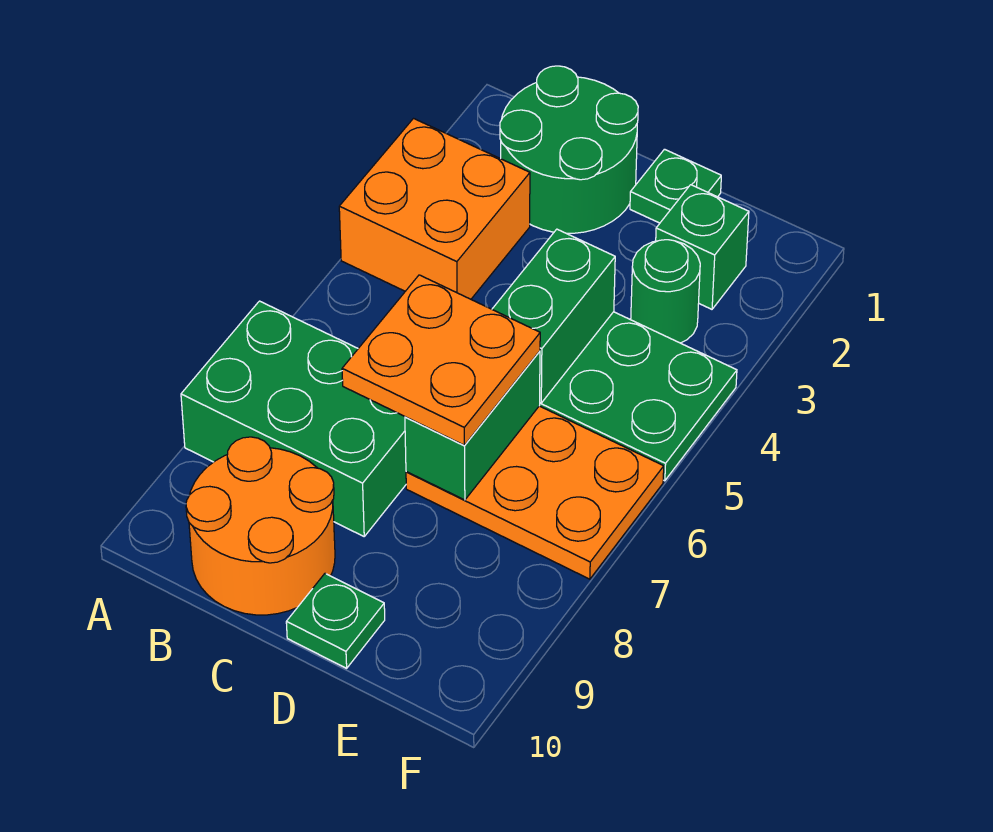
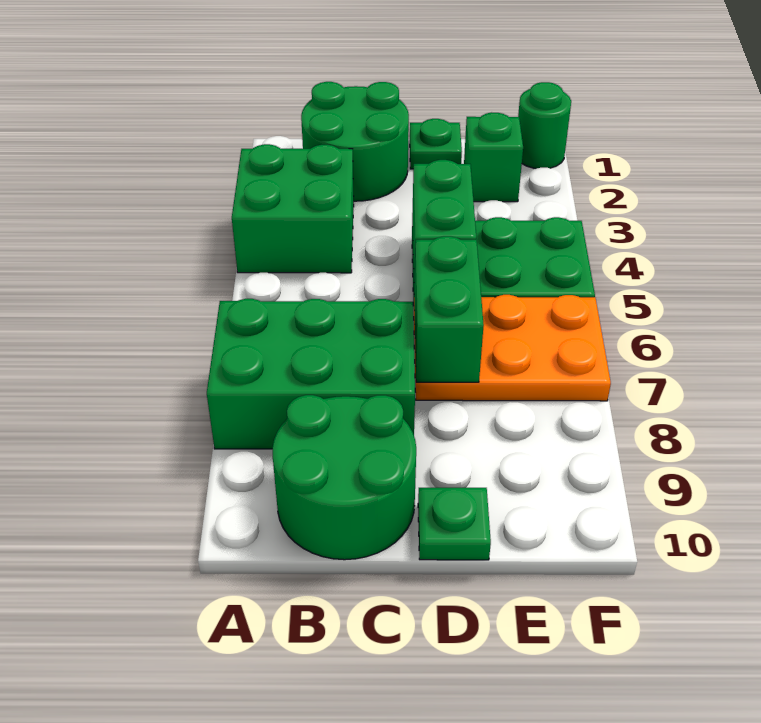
orange brick A3:B4 level 1 -> green brick A3:B4 level 1
orange round brick B9:C10 level 1 -> green round brick B9:C10 level 1
orange plate C6:D7 level 3 -> none
green round brick E3 level 1 -> green round brick F1 level 1

